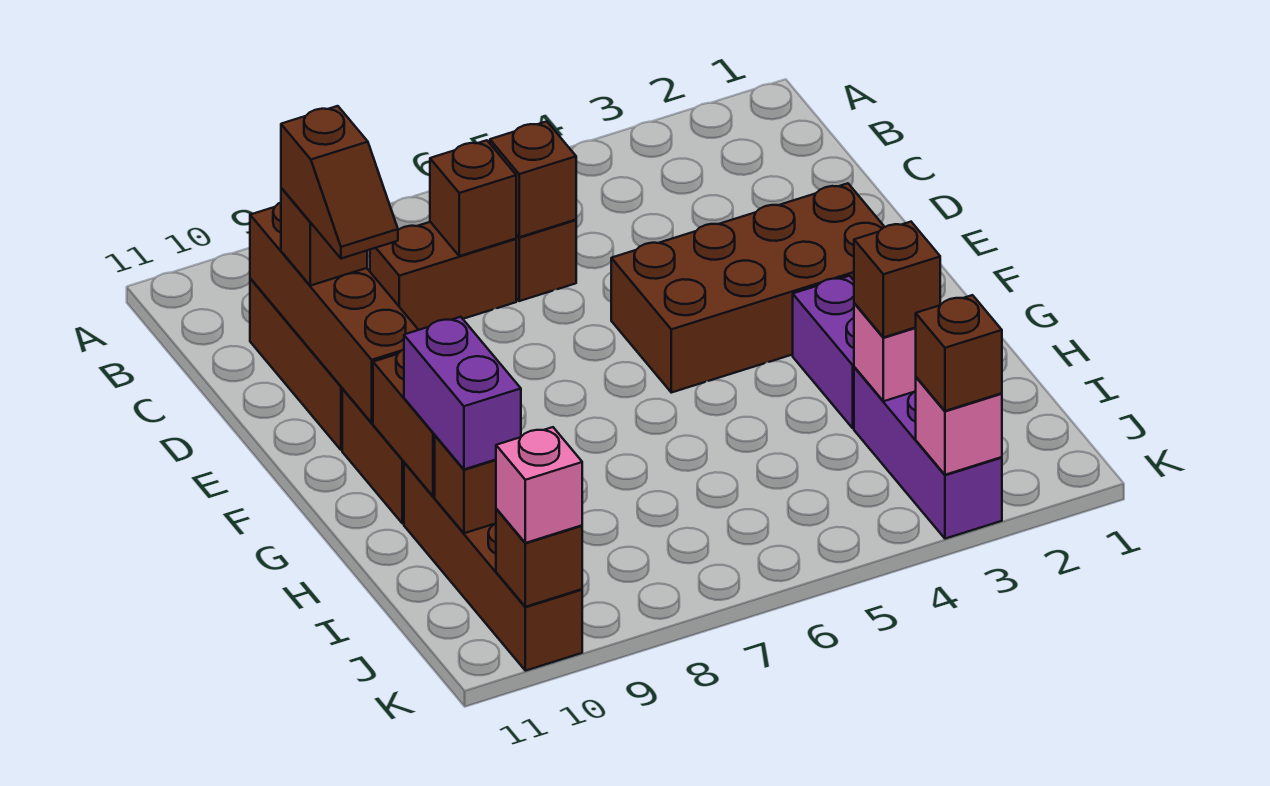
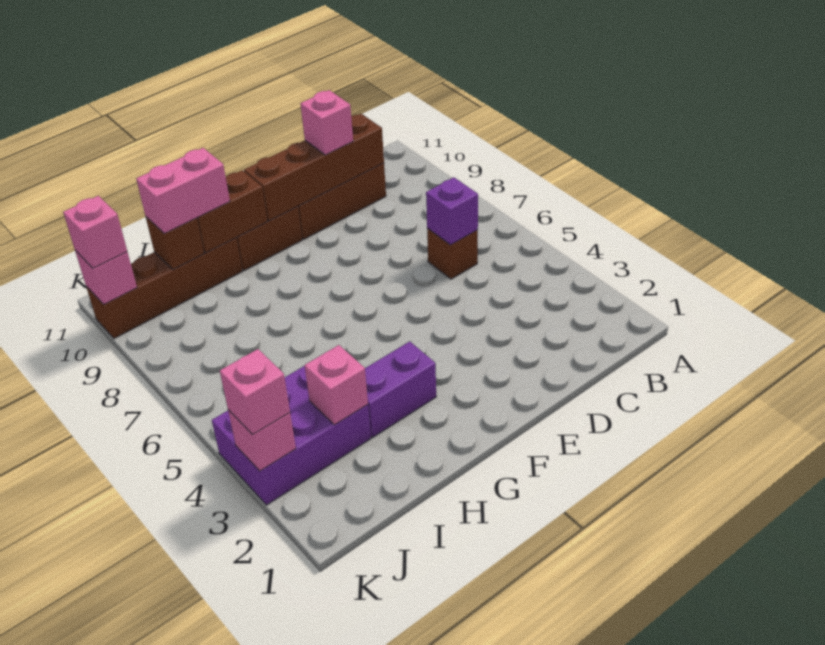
brown brick C6 level 2 -> purple brick C6 level 2
brown brick C7:C8 level 1 -> none
brown brick C7 level 2 -> none
brown brick D10 level 3 -> pink brick D10 level 3
brown slope D10:E10 level 4 top D -> none
brown brick E2:F5 level 1 -> none
purple brick H10:I10 level 3 -> pink brick H10:I10 level 3
purple brick I3:K3 level 1 -> purple brick I3:K4 level 1
brown brick I3 level 3 -> none
brown brick K3 level 3 -> pink brick K3 level 3
brown brick K10 level 2 -> pink brick K10 level 2

